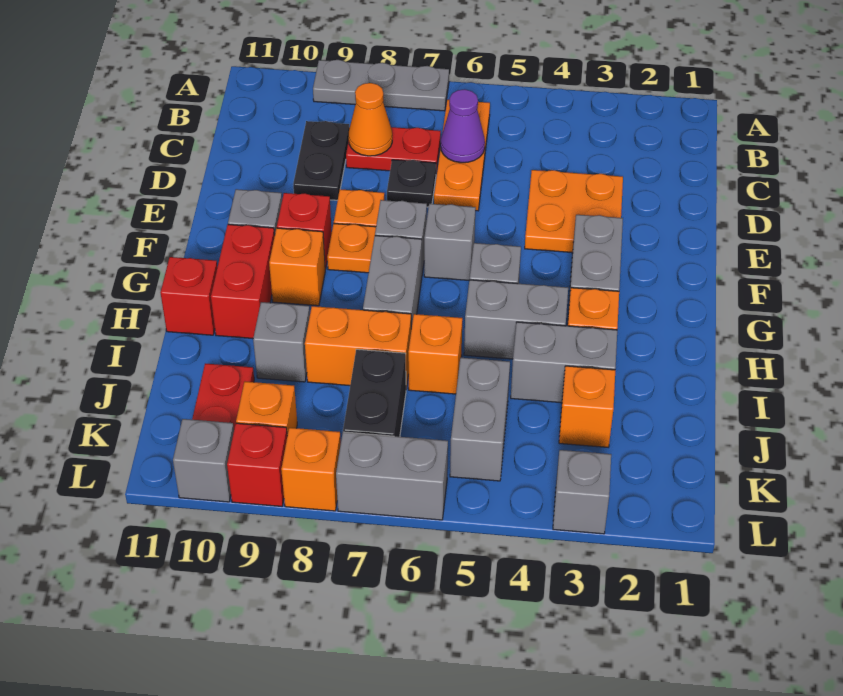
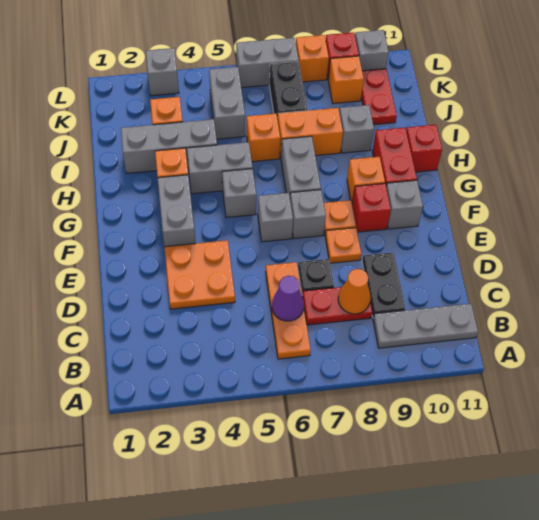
grey plate A7:A9 level 1 -> grey plate B9:B11 level 1
grey brick I3:I4 level 1 -> grey brick I2:I4 level 1

